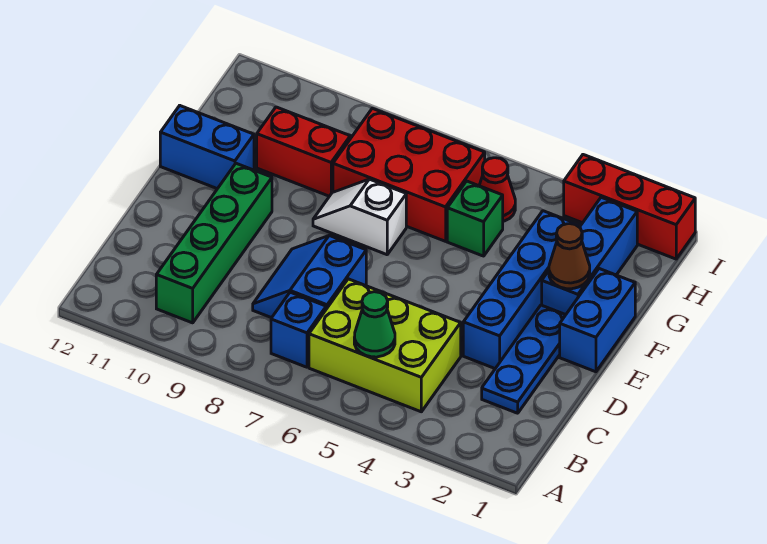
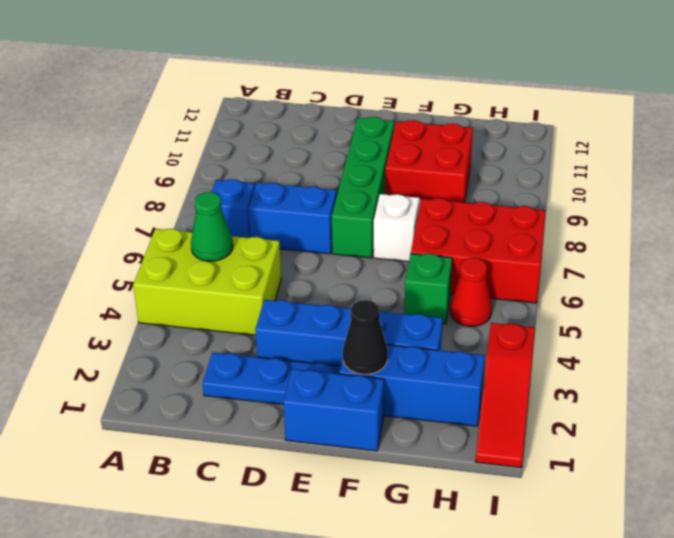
lime brick B4:C6 level 1 -> lime brick A4:C5 level 1
green brick B10:E10 level 1 -> green brick E7:E10 level 1
brown cone F2 level 2 -> black cone F2 level 2
blue brick F11:F12 level 1 -> none
red brick G6:H8 level 1 -> red brick G6:I7 level 1
red brick G9:G10 level 1 -> red brick F9:G10 level 1
red brick I1:I3 level 1 -> red slope I1:I3 level 1 top 3

